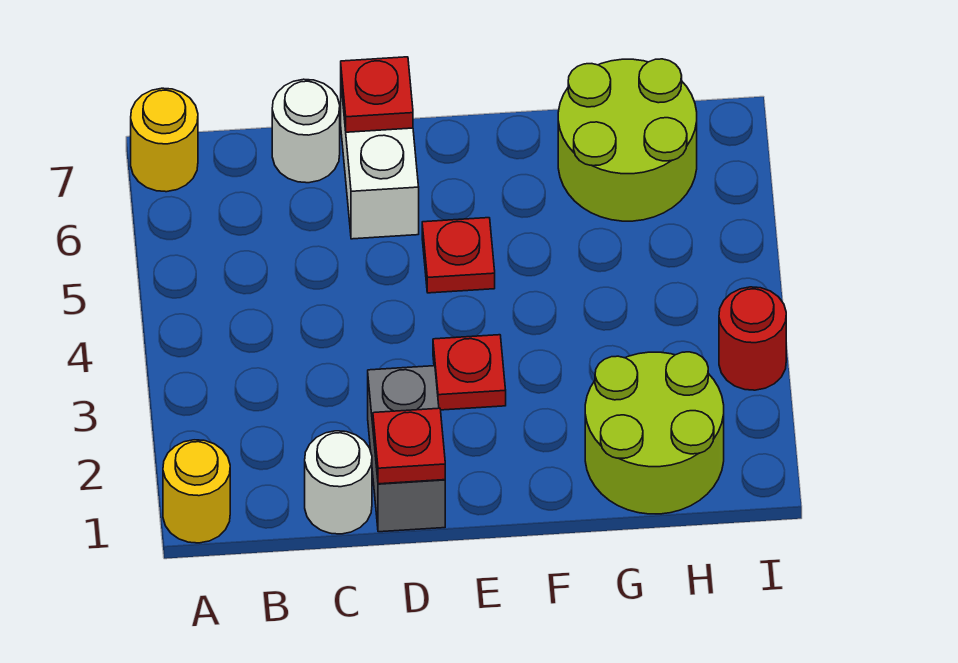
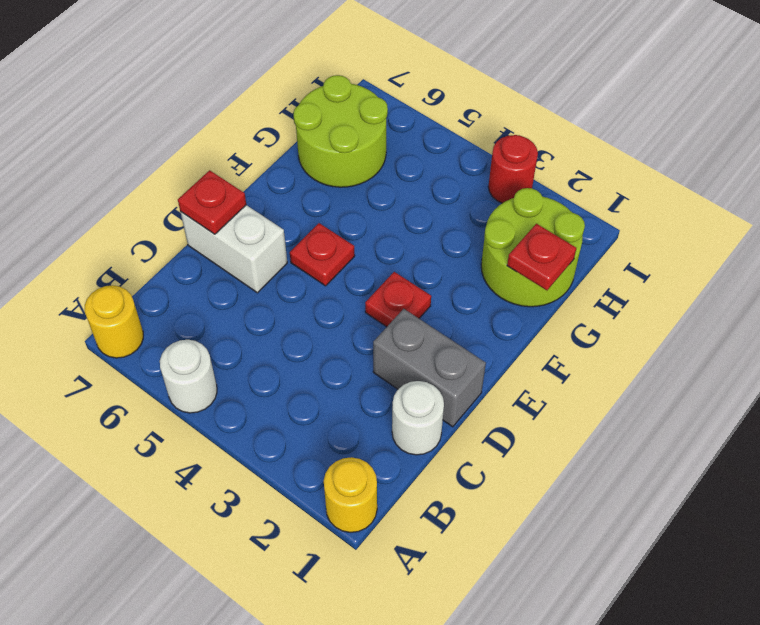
white round brick C7 level 1 -> white round brick A5 level 1
red plate D1 level 2 -> red plate G1 level 2

